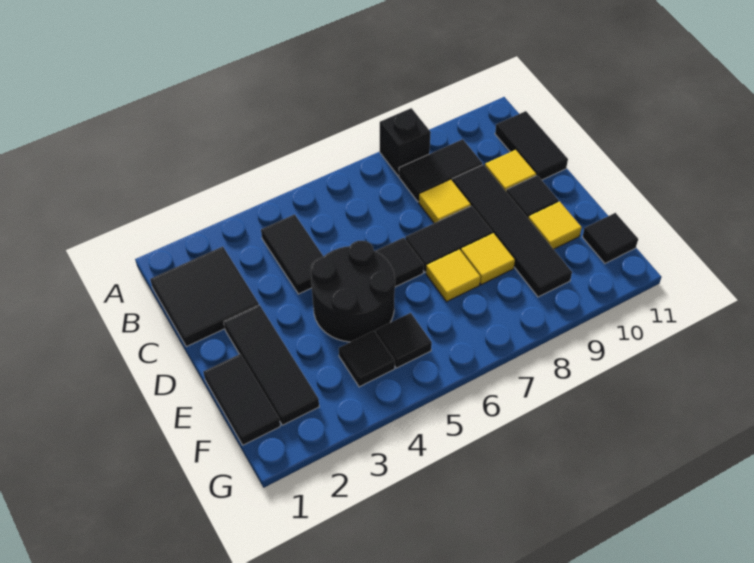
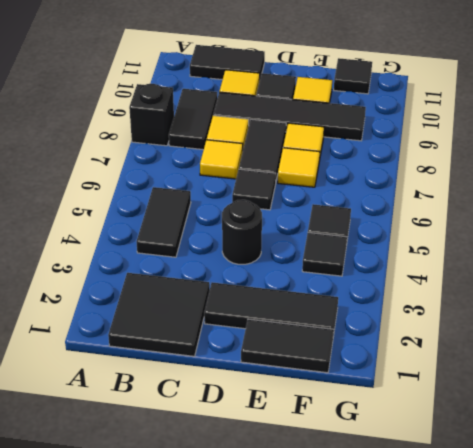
black tile B4:C4 level 1 -> black tile B4:B5 level 1
none -> yellow tile C7 level 1
black round brick D4:E5 level 1 -> black round brick D4 level 1

